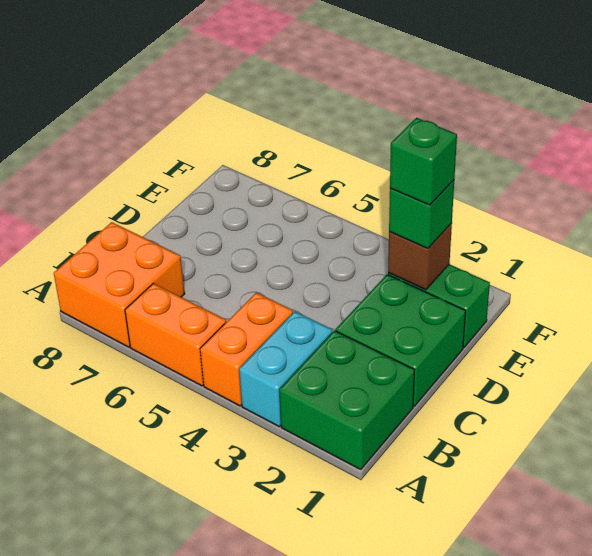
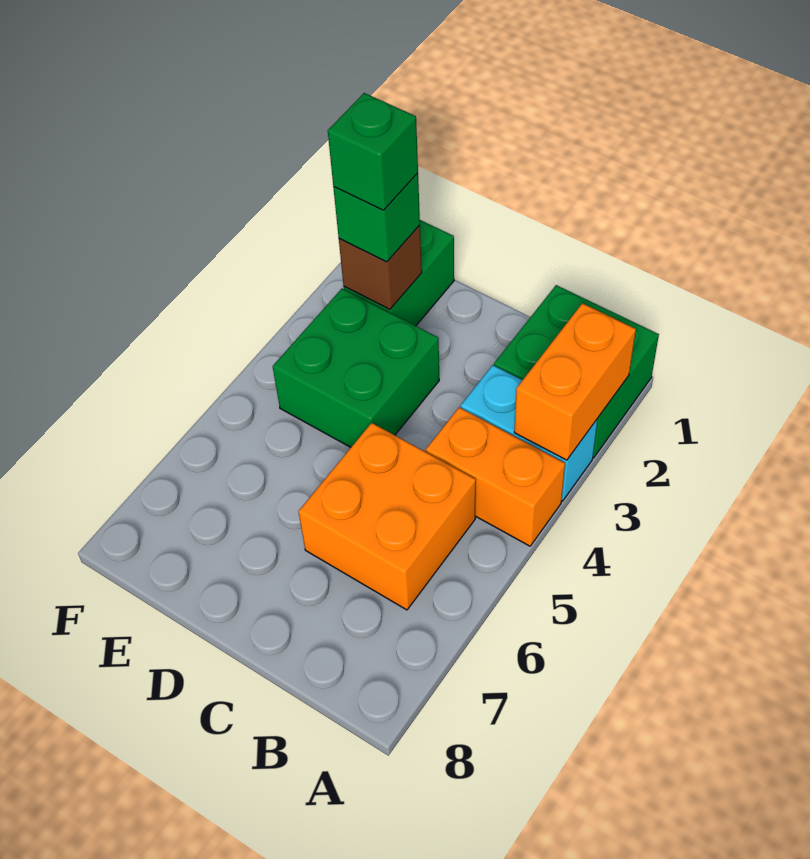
orange brick A5:A6 level 1 -> orange brick A2:A3 level 2
orange brick A7:B8 level 1 -> orange brick B5:C6 level 1
green brick C1:D2 level 1 -> green brick D3:E4 level 1

